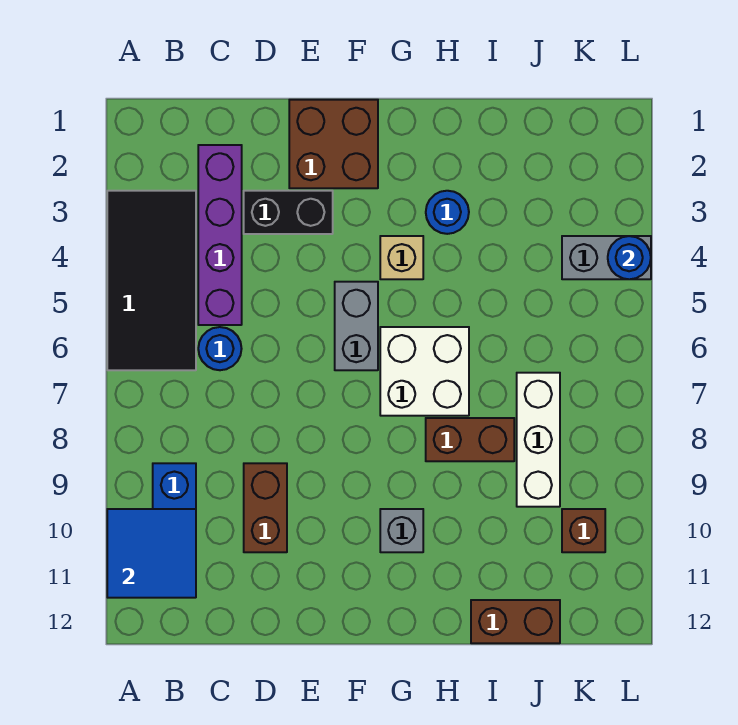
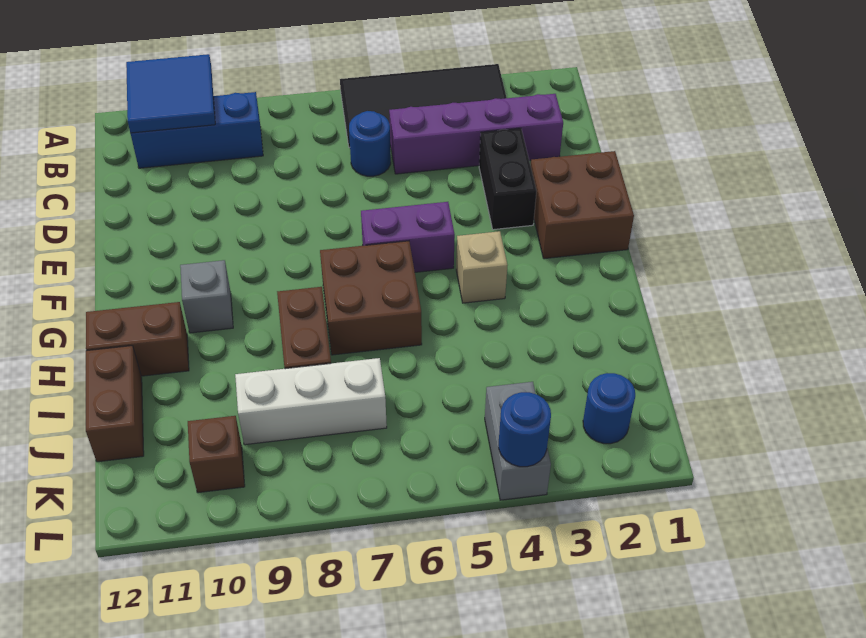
brown brick D9:D10 level 1 -> brown brick H11:H12 level 1
grey brick F5:F6 level 1 -> purple brick F5:F6 level 1
white brick G6:H7 level 1 -> brown brick G6:H7 level 1
blue round brick H3 level 1 -> blue round brick K2 level 1

